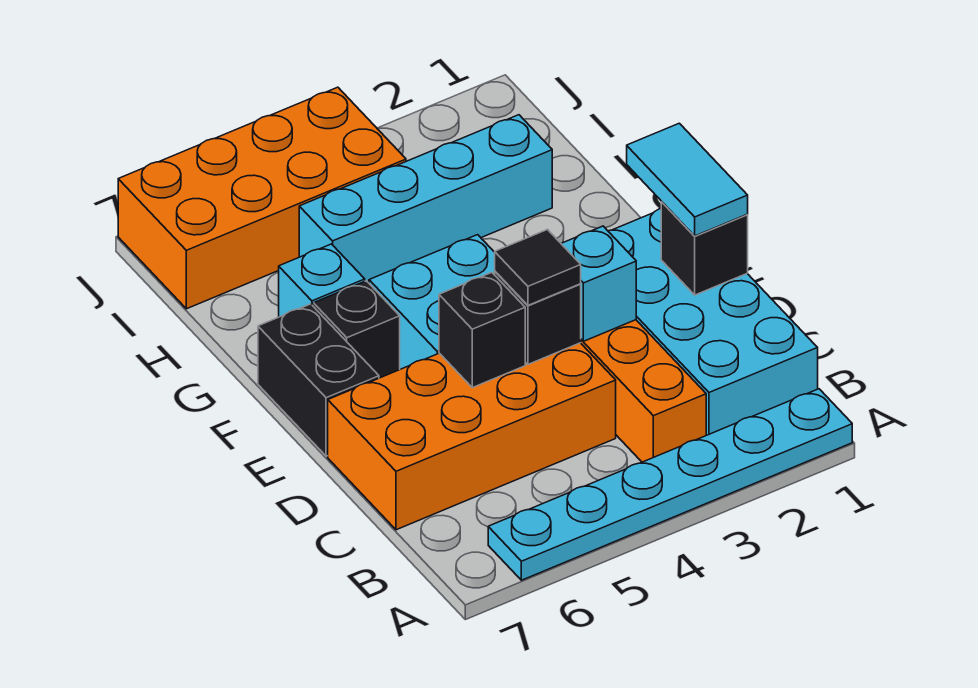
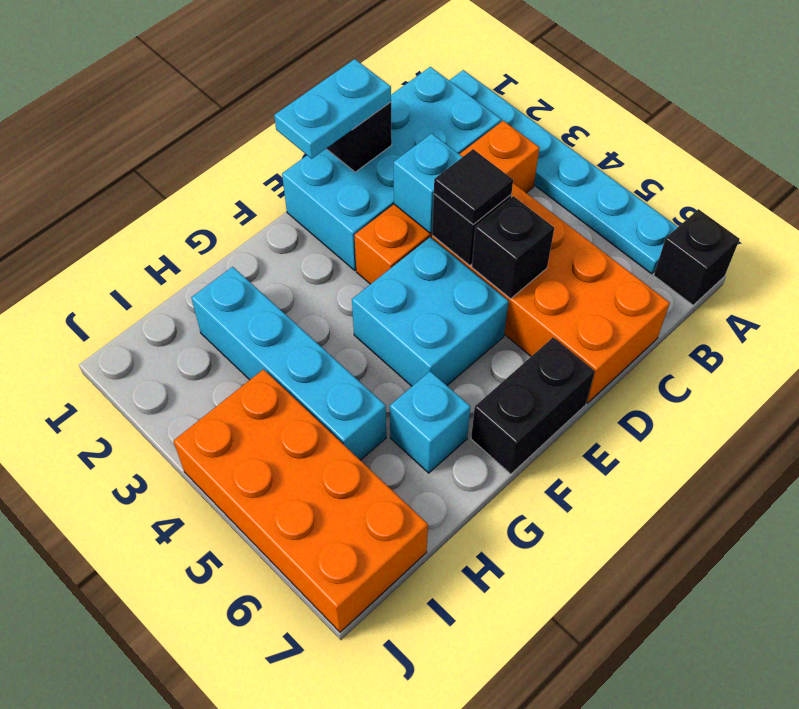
cyan tile D1:E1 level 3 -> cyan plate D1:E1 level 3
black brick F6 level 1 -> black brick A7 level 1

